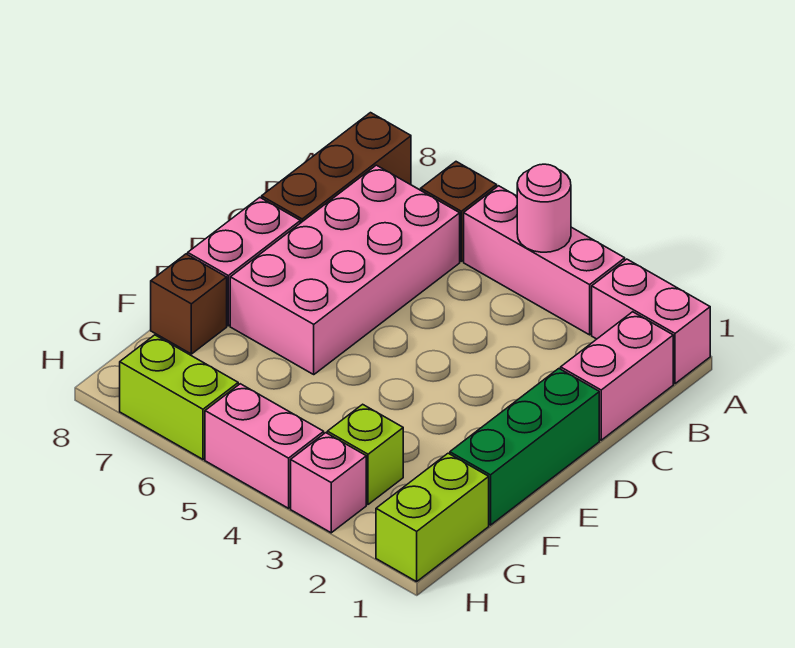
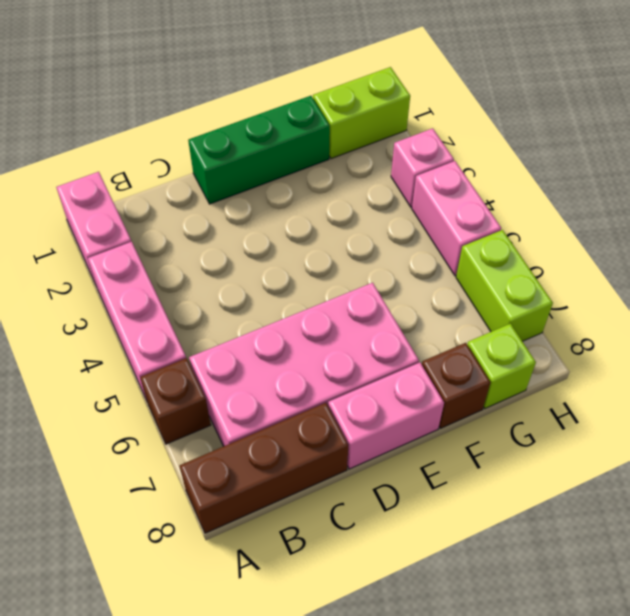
pink round brick A4 level 2 -> none
pink brick B1:C1 level 1 -> none
lime brick G3 level 1 -> lime brick G8 level 1

